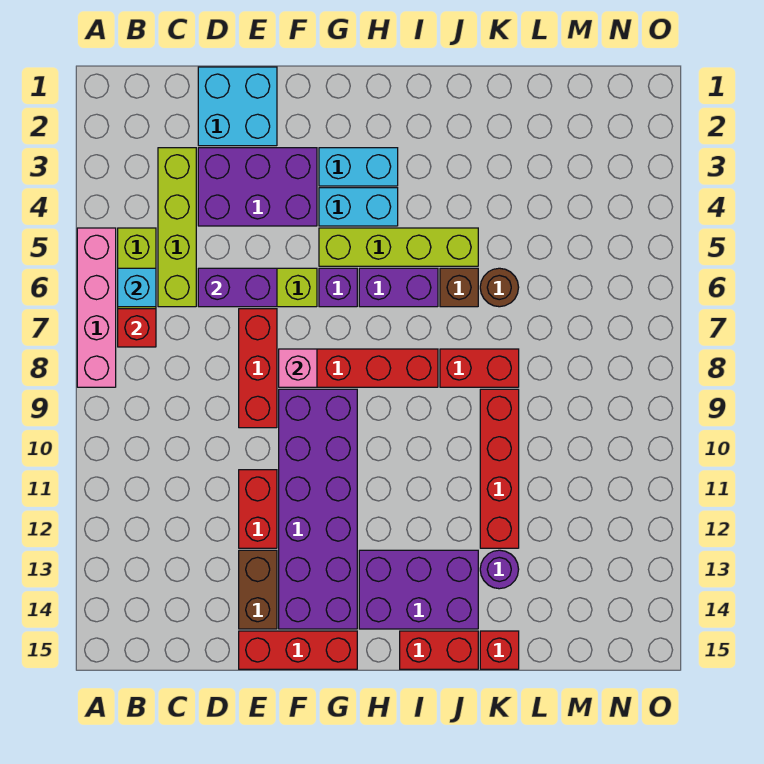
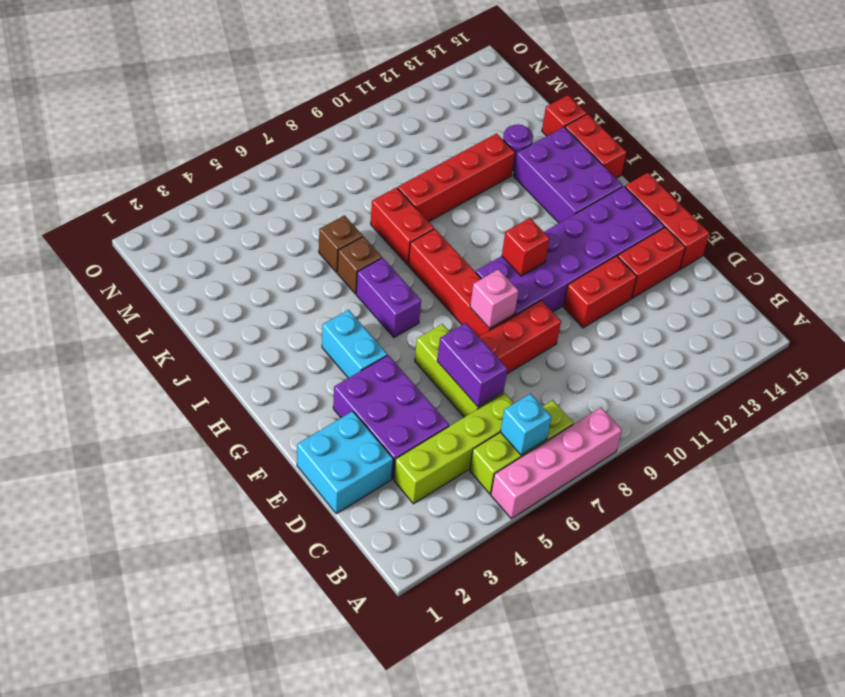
red brick B7 level 2 -> red brick G10 level 2
brown brick E13:E14 level 1 -> red brick E13:E14 level 1
cyan brick G3:H3 level 1 -> none
lime brick G5:J5 level 1 -> none
purple brick G6 level 1 -> none
brown round brick K6 level 1 -> brown brick K6 level 1

